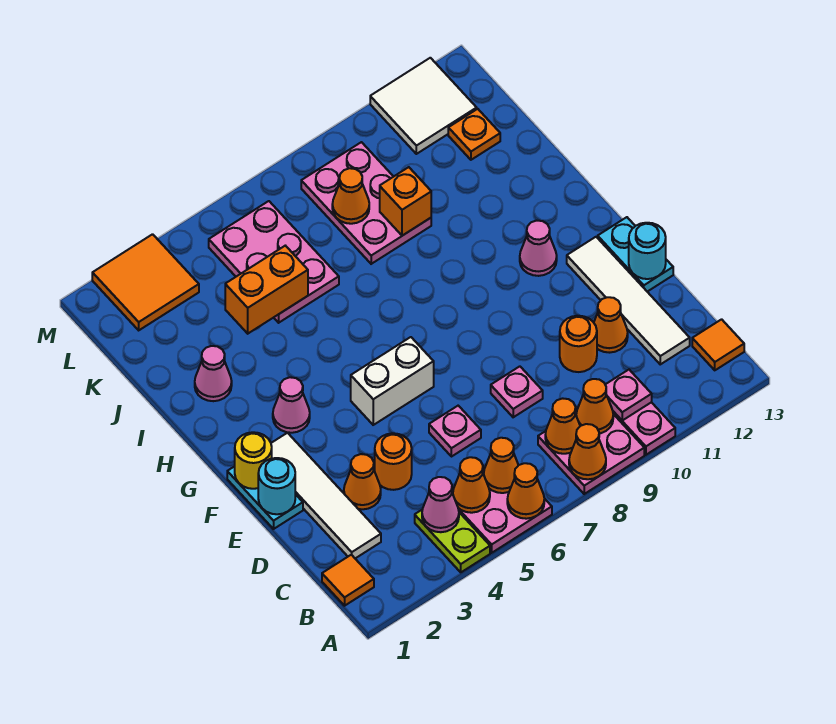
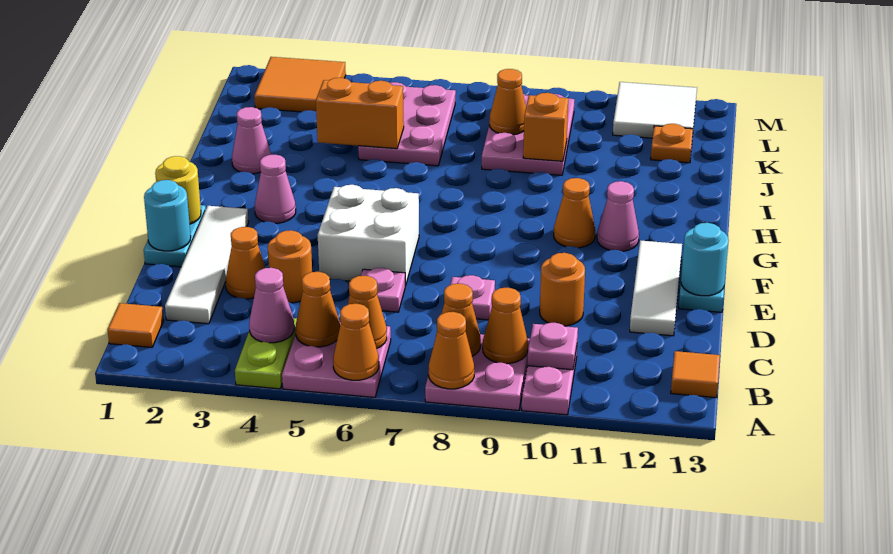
white tile C12:F12 level 1 -> white tile D12:F12 level 1
orange cone D11 level 1 -> orange cone G10 level 1
white brick F5:F6 level 1 -> white brick E5:F6 level 1

